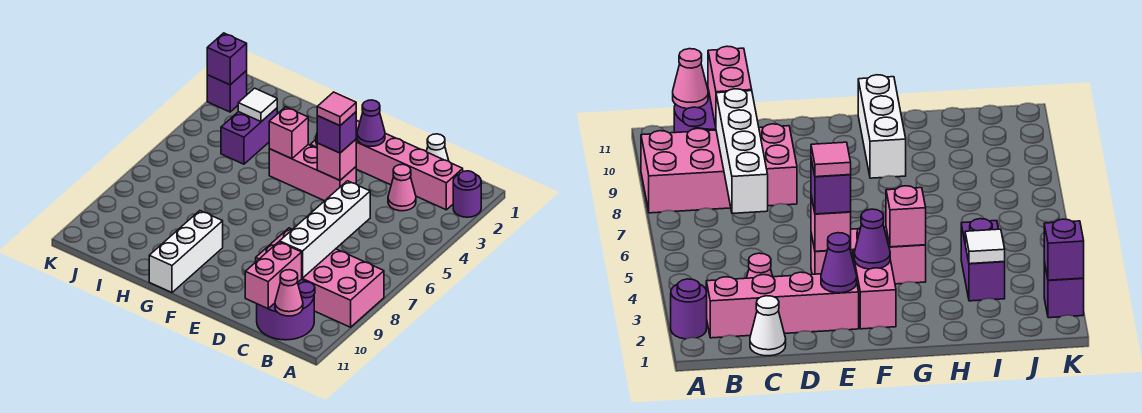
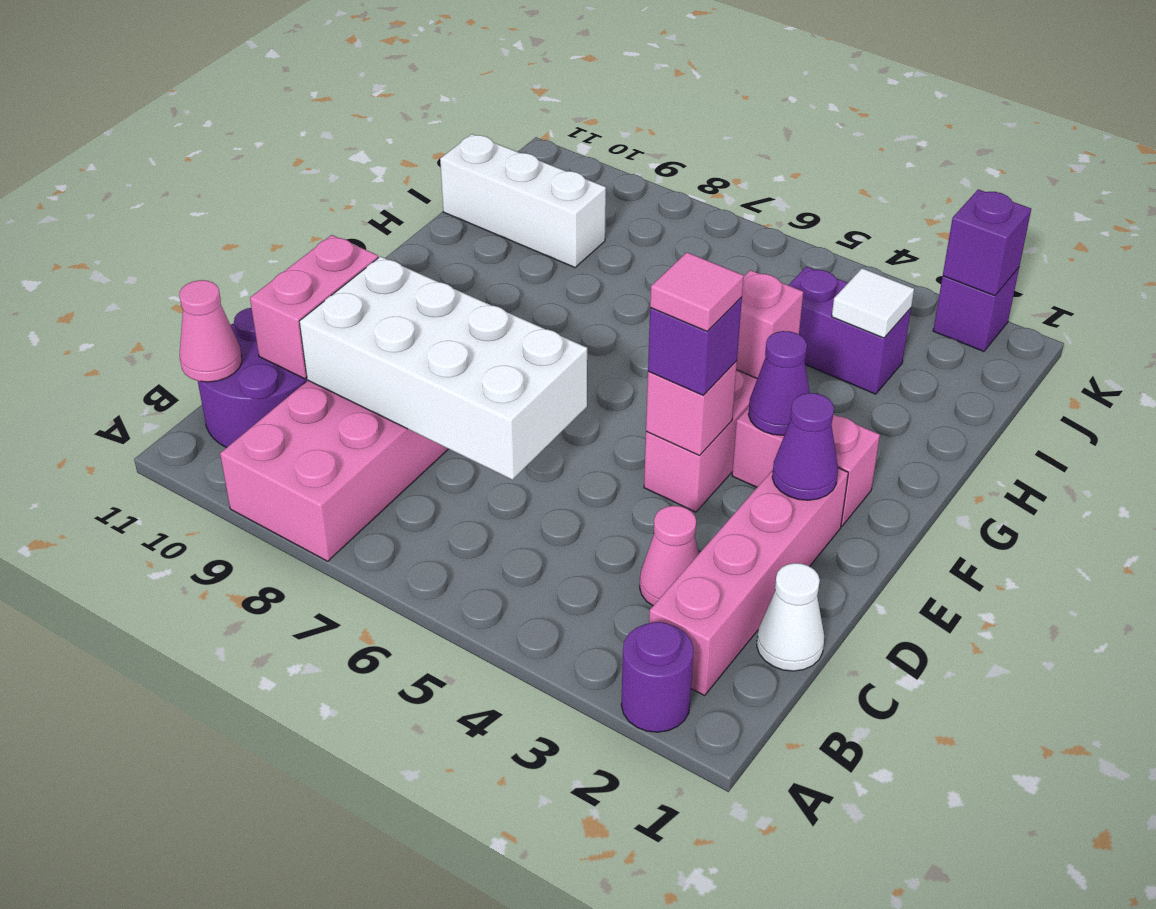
white brick C6:C9 level 2 -> white brick C6:D9 level 2
pink brick C10:C11 level 2 -> pink brick C10:D10 level 2
white brick G9:G11 level 1 -> white brick I9:I11 level 1

